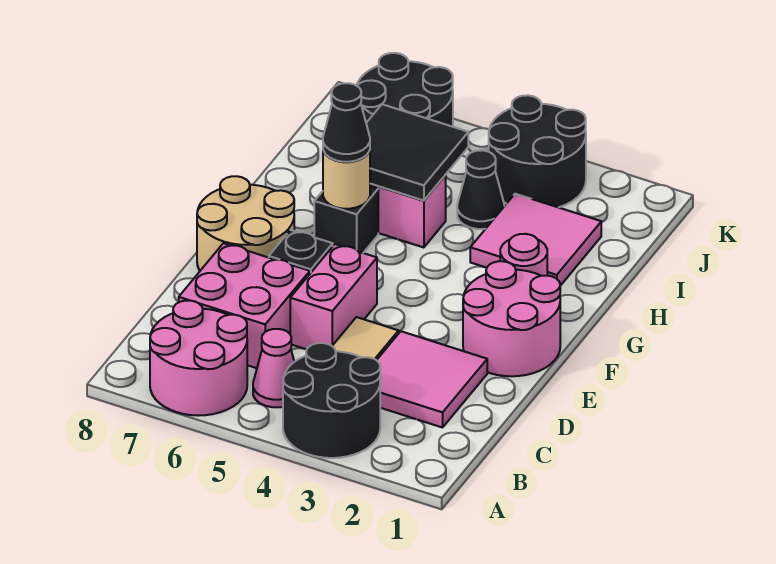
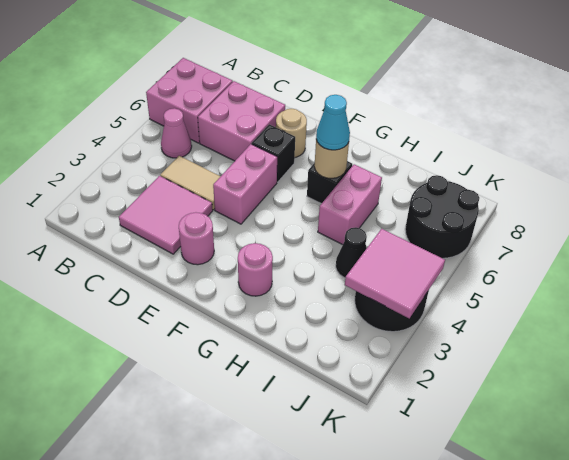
black round brick A3:B4 level 1 -> none
pink round brick A6:B7 level 1 -> pink brick A6:B7 level 1
pink brick D5:E5 level 1 -> pink brick E4:E5 level 1
pink round brick E1:F2 level 1 -> pink round brick E2 level 1
tan round brick E7:F8 level 1 -> tan round brick E7 level 1
black cone G6 level 3 -> cyan cone G6 level 3
pink tile H2:I3 level 1 -> pink tile J3:K4 level 2
black tile H5:I6 level 2 -> none

